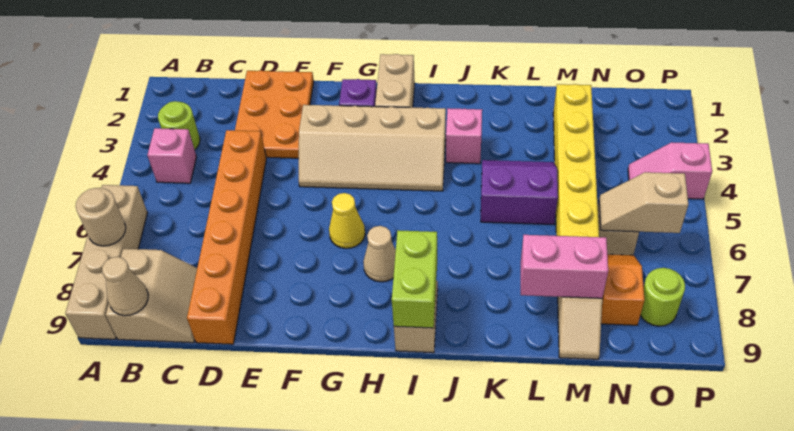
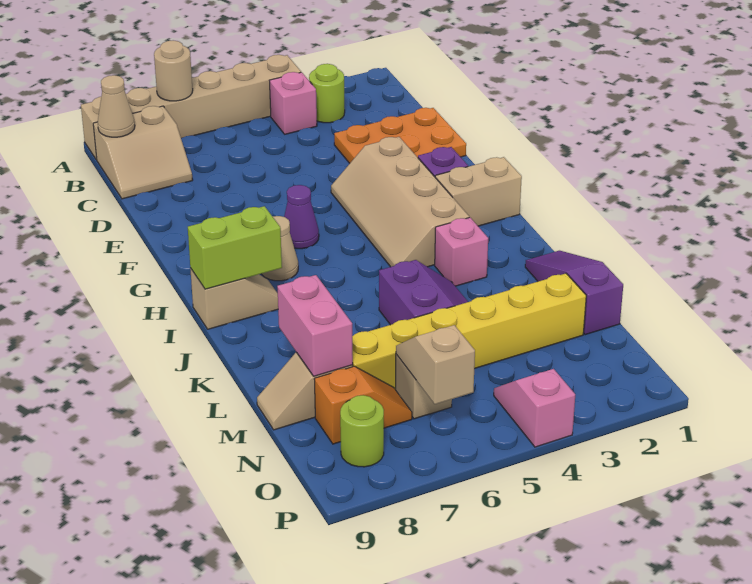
tan brick A6:A9 level 1 -> tan brick A4:A9 level 1
orange brick D4:D9 level 1 -> none
yellow cone G6 level 1 -> purple cone G6 level 1
none -> purple slope K1:M1 level 1 top M

